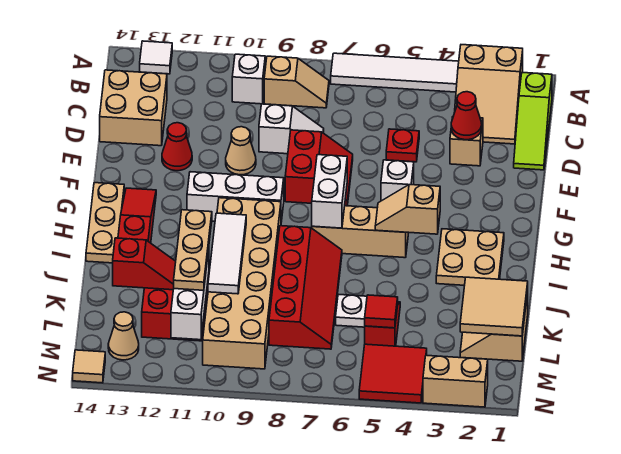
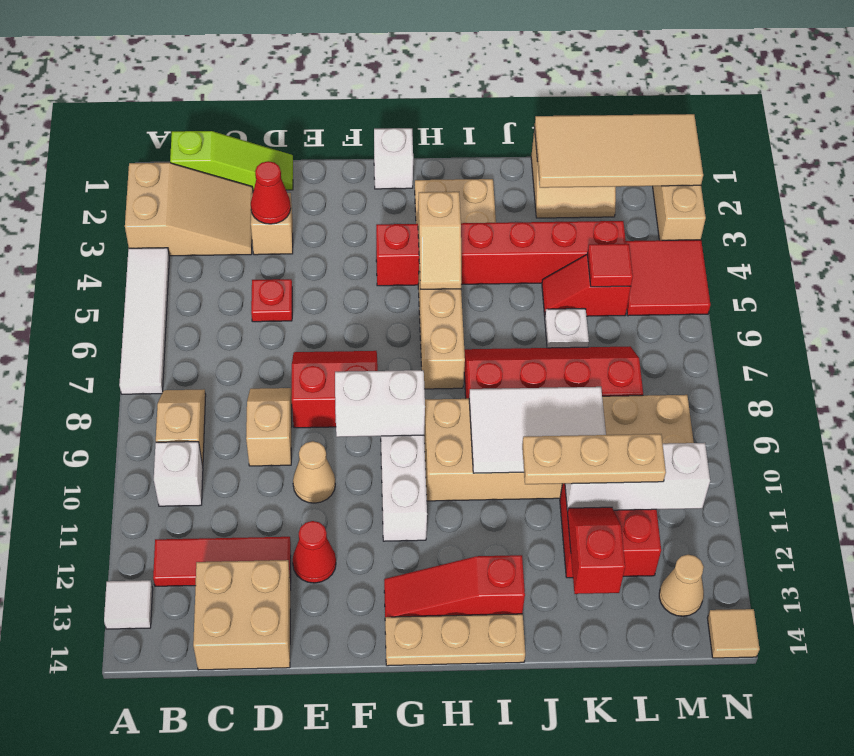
none -> red tile B12:D12 level 1
white slope D8:D9 level 1 top 9 -> tan slope D8:D9 level 1 top 9
white brick F5 level 1 -> white brick G1 level 1
none -> red brick G4:L4 level 1
white brick G7:H7 level 2 -> white brick F9:G9 level 2
white tile I10:K10 level 2 -> white tile I9:K10 level 2
tan tile K1:L2 level 2 -> tan tile K1:N2 level 2

